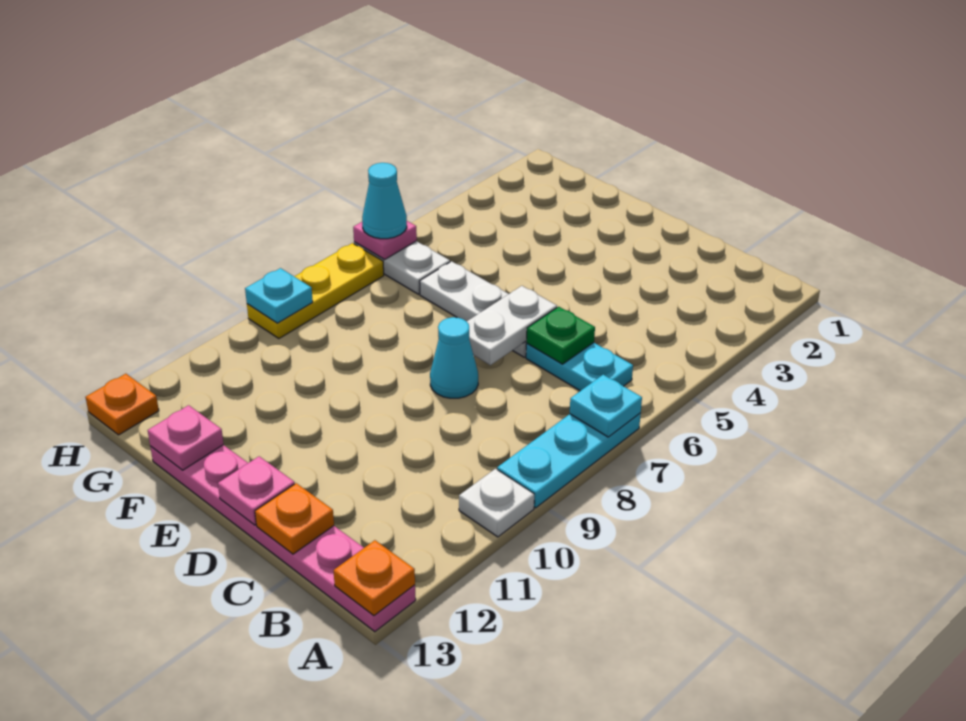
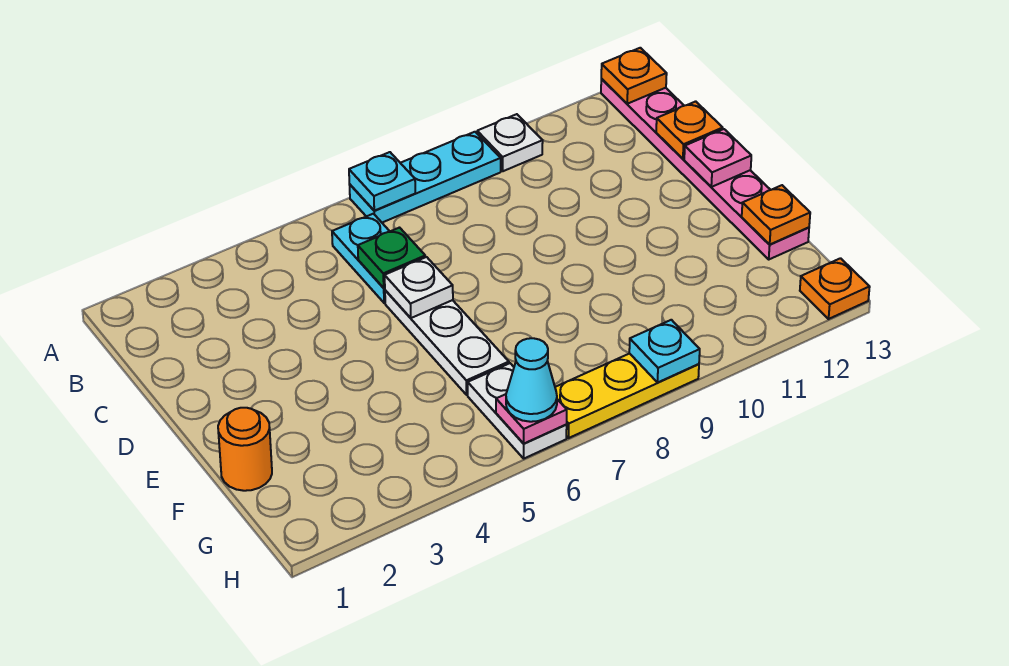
white plate D6:D7 level 2 -> white plate D6 level 2
cyan cone D8 level 1 -> none
none -> orange round brick F1 level 1
pink plate F13 level 2 -> orange plate F13 level 2

